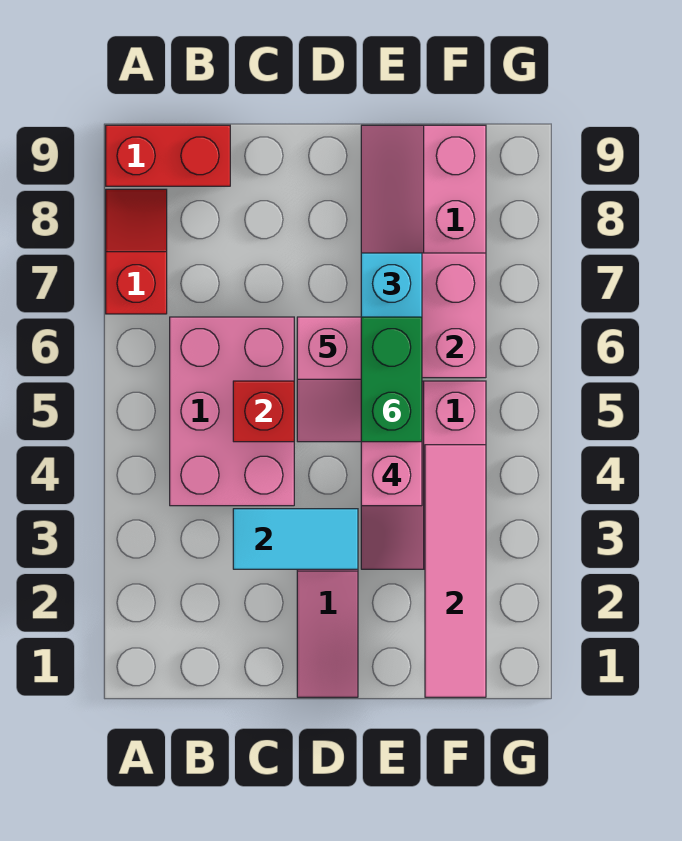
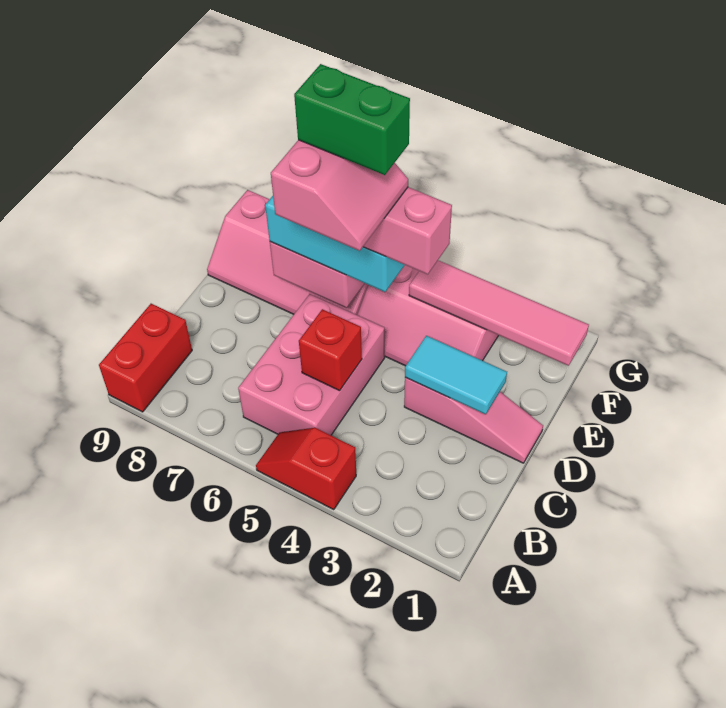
red slope A7:A8 level 1 top 7 -> red slope A4:A5 level 1 top 4
pink brick B4:C6 level 1 -> pink brick B5:D6 level 1
cyan tile C3:D3 level 2 -> cyan tile D2:D3 level 2

